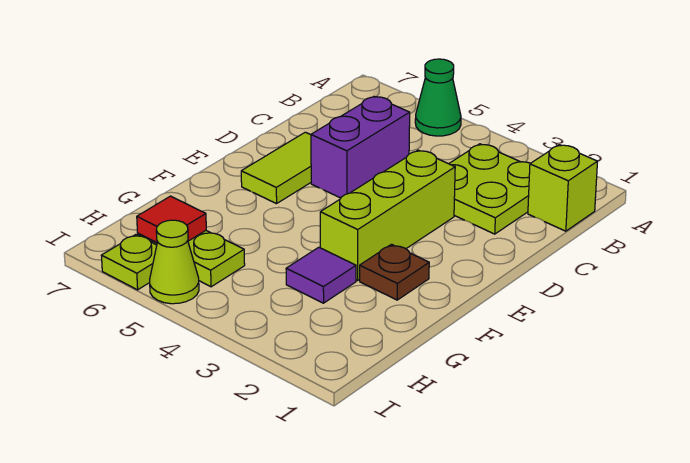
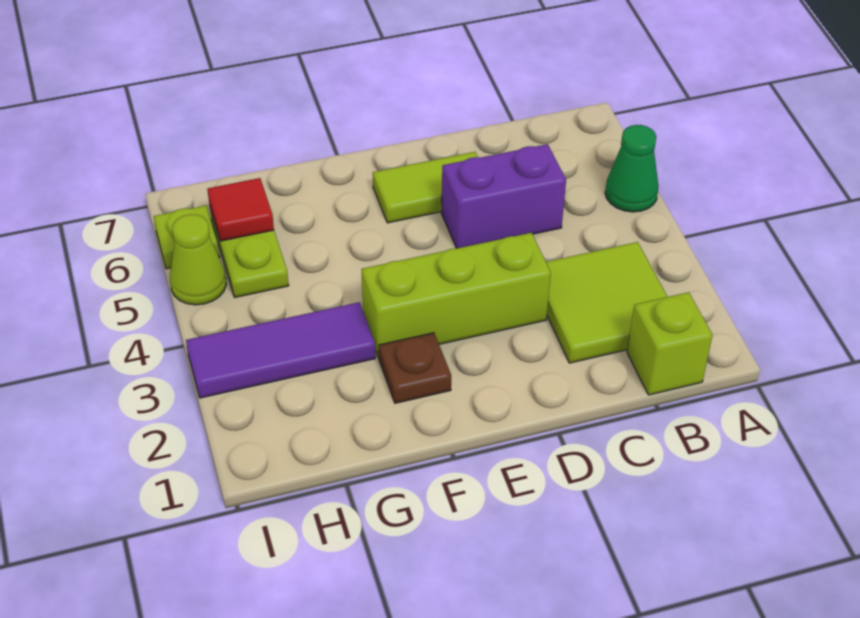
lime plate B2:C3 level 1 -> lime tile B2:C3 level 1
purple tile G3 level 1 -> purple tile G3:I3 level 1

